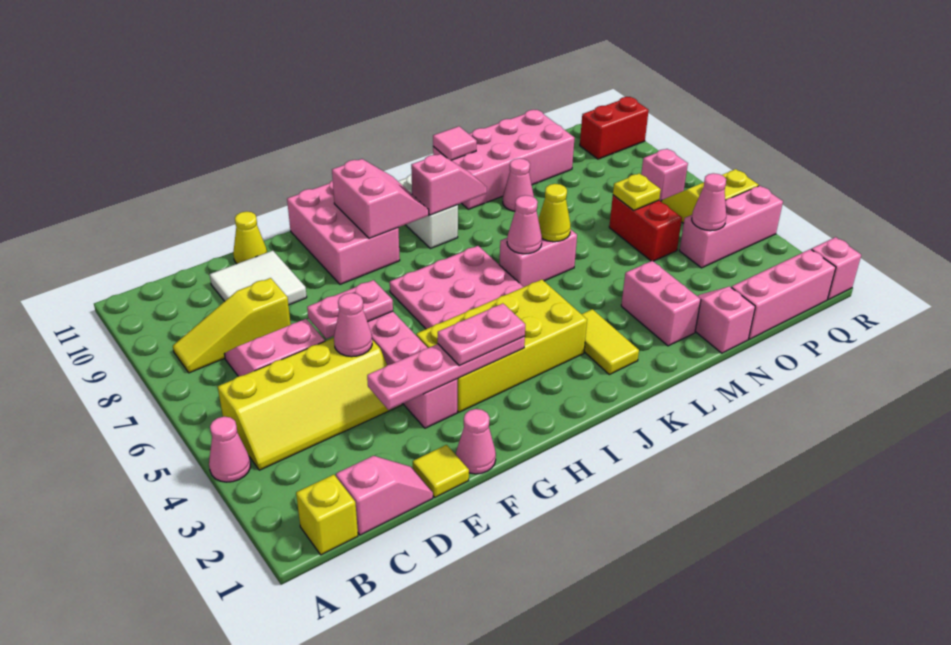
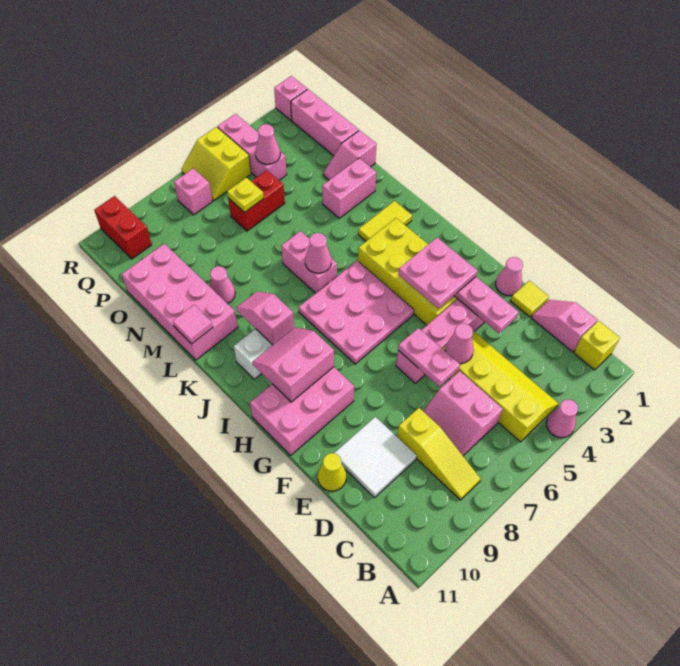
pink plate G3:H3 level 3 -> pink plate G3:H4 level 3
yellow cone L6 level 2 -> none

